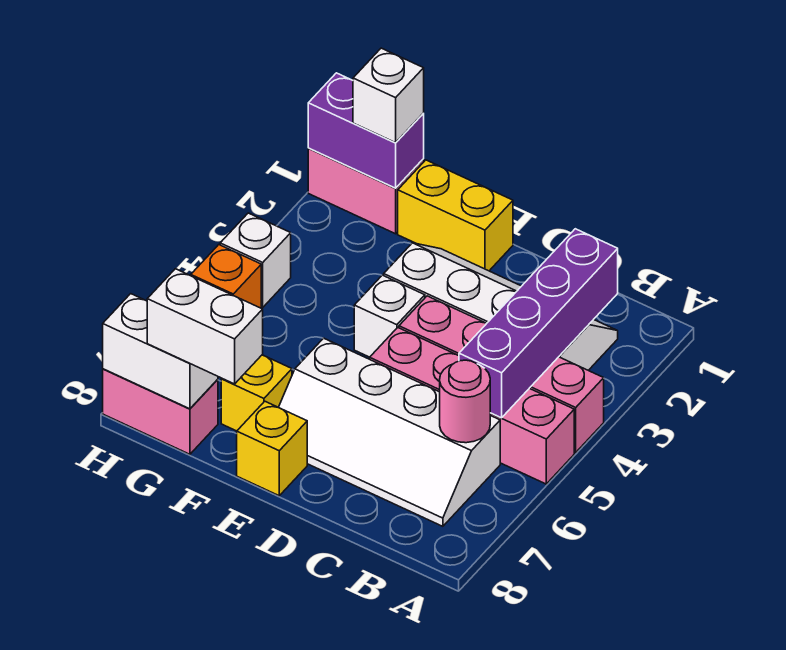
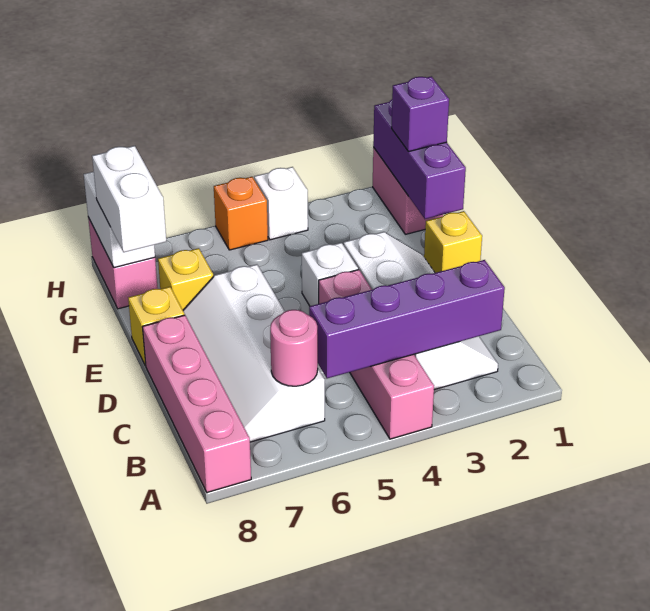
pink brick A5:D5 level 1 -> pink brick A8:D8 level 1
yellow brick E1:F1 level 1 -> yellow brick E1 level 1
purple brick G1:H1 level 2 -> purple brick F1:H1 level 2
white brick G1 level 3 -> purple brick G1 level 3

